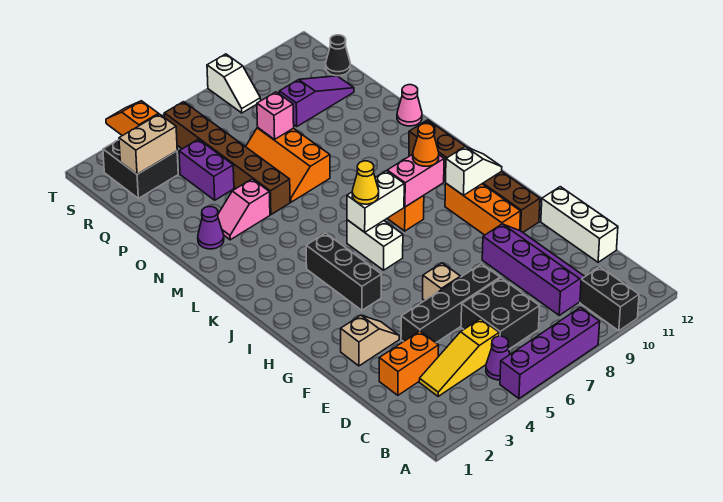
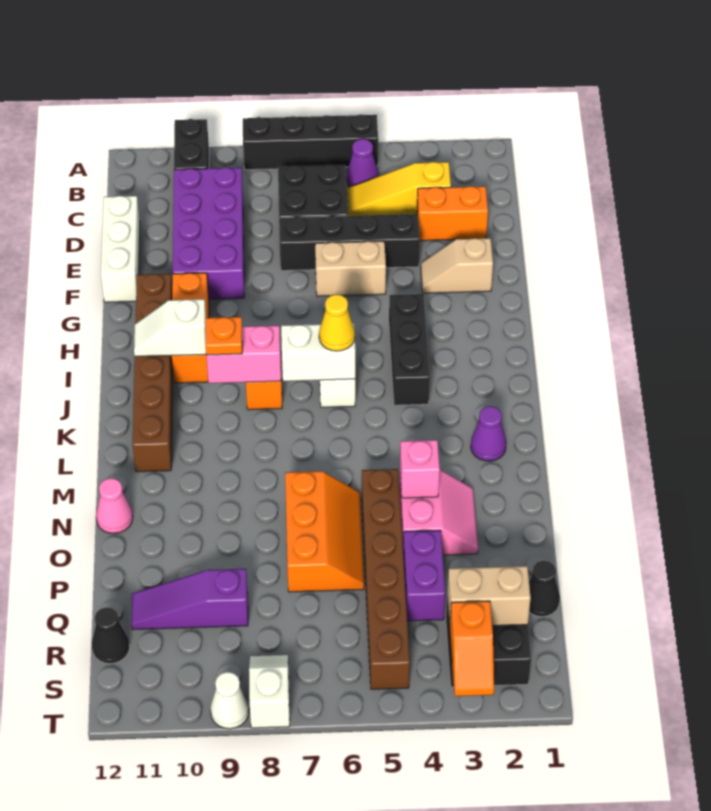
purple brick A5:A8 level 1 -> black brick A5:A8 level 1
yellow slope C3:C5 level 1 top 5 -> yellow slope C3:C5 level 1 top 3
purple slope C9:F10 level 1 top 9 -> purple brick C9:F10 level 1
tan brick F6 level 1 -> tan brick F5:F6 level 1
orange cone J9 level 3 -> orange plate J9 level 3
purple cone N2 level 1 -> purple cone L2 level 1
pink slope N3:N4 level 1 top 4 -> pink slope N3:O4 level 1 top 4
pink brick P7 level 2 -> pink brick N4 level 2
none -> black cone Q1 level 1
none -> white cone T9 level 1

